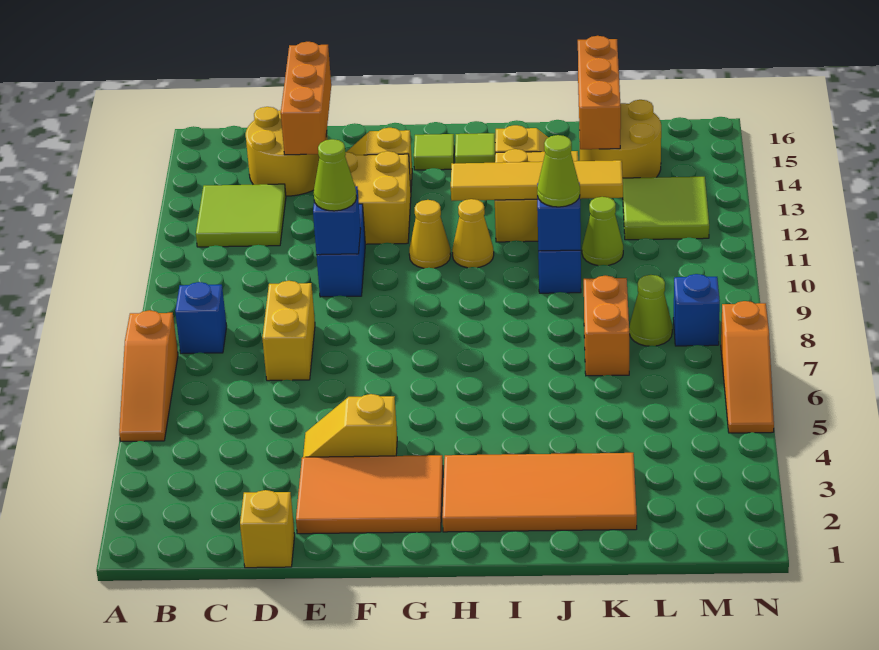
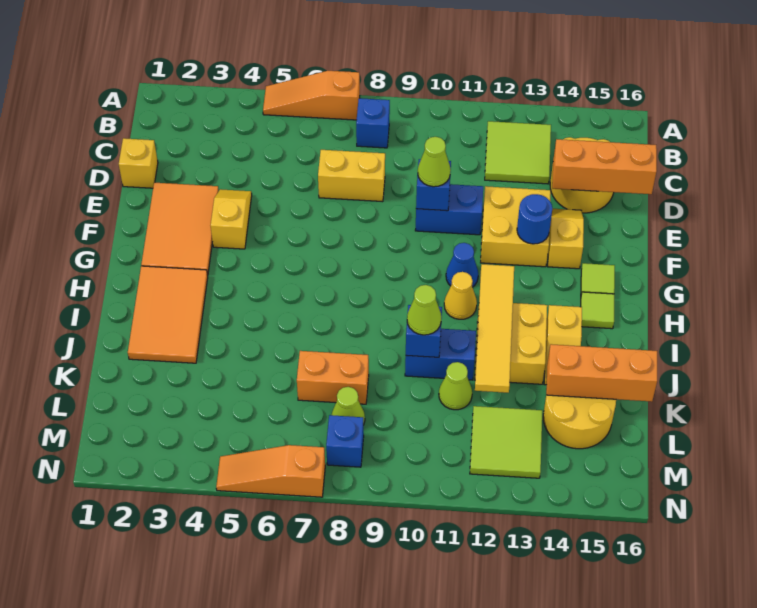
none -> blue round brick F13 level 2
yellow cone G11 level 1 -> blue cone G11 level 1
orange tile H2:K3 level 1 -> orange tile H2:J3 level 1

